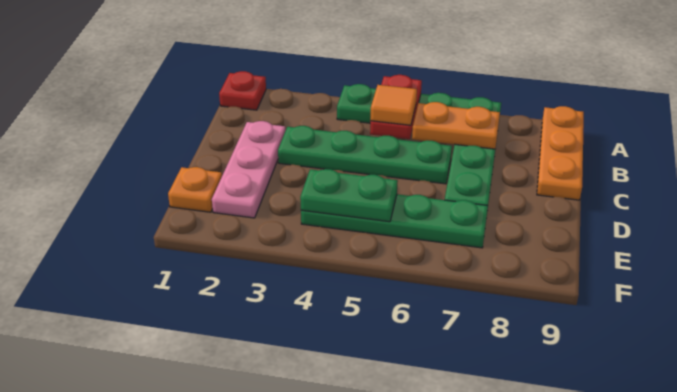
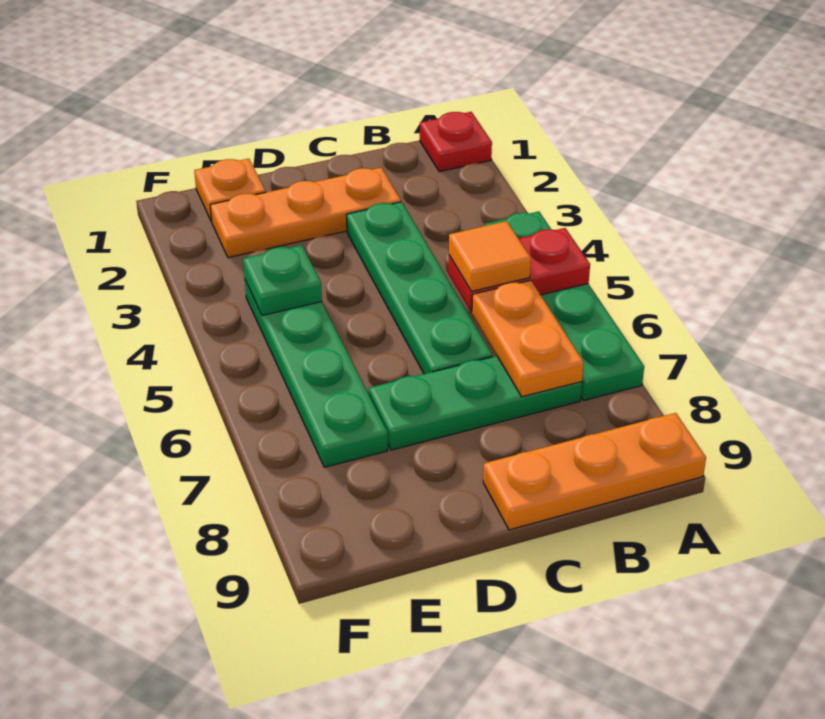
pink plate C2:E2 level 1 -> orange plate C2:E2 level 1
green plate E4:E5 level 2 -> green plate E4 level 2

